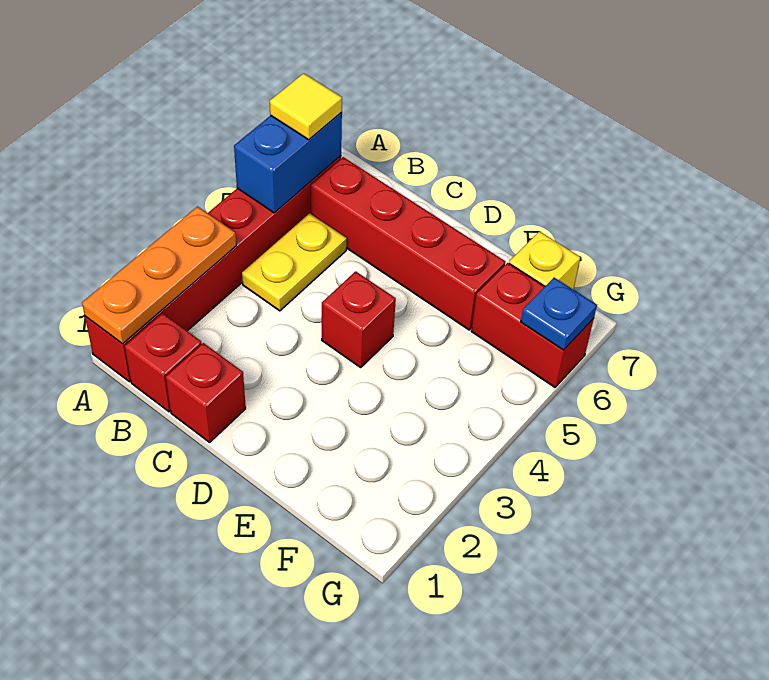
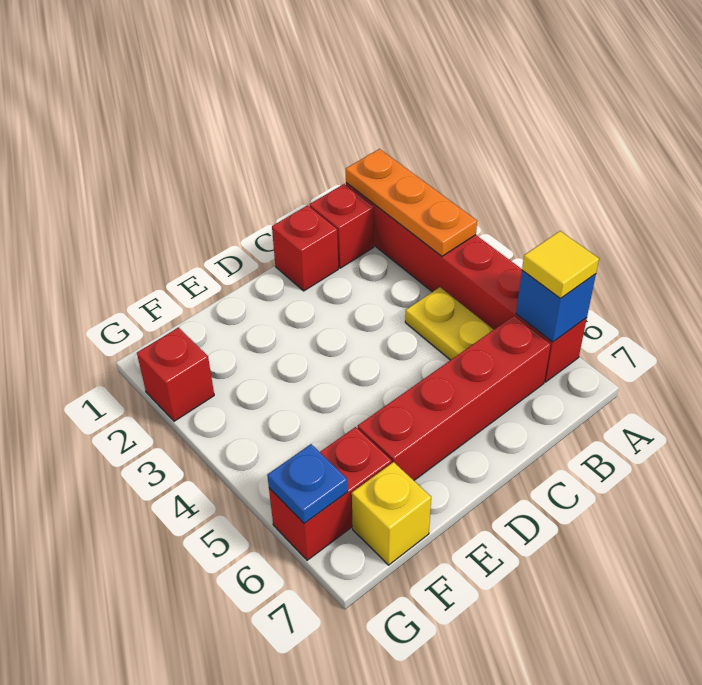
blue brick A5:A6 level 2 -> blue brick A6 level 2
red brick D4 level 1 -> red brick G2 level 1

